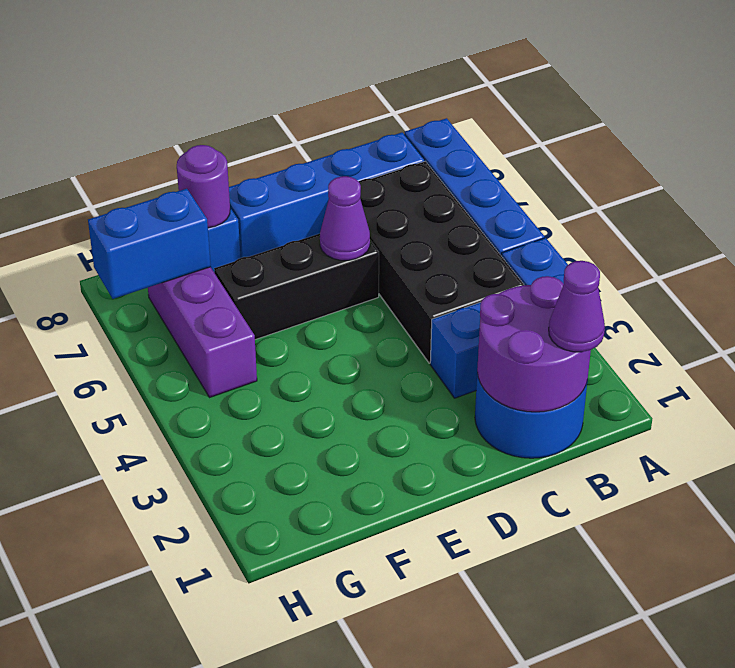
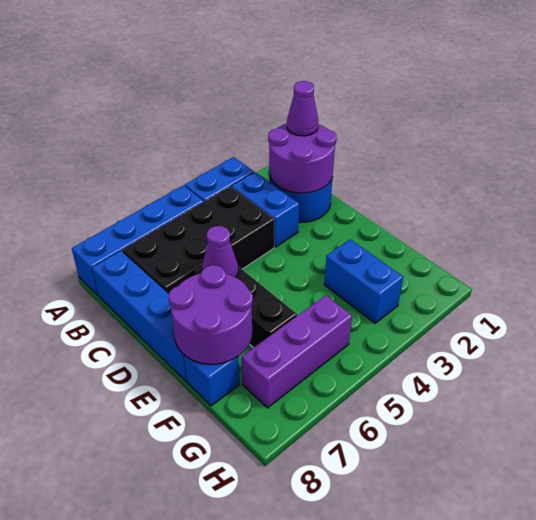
purple round brick F8 level 2 -> purple round brick E7:F8 level 2
blue brick G7:H7 level 2 -> blue brick F3:G3 level 1

